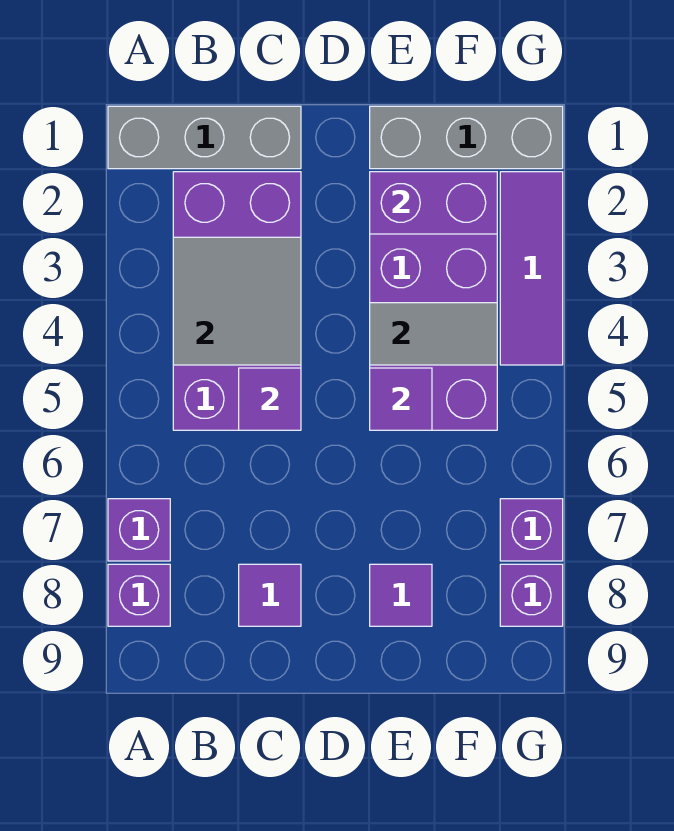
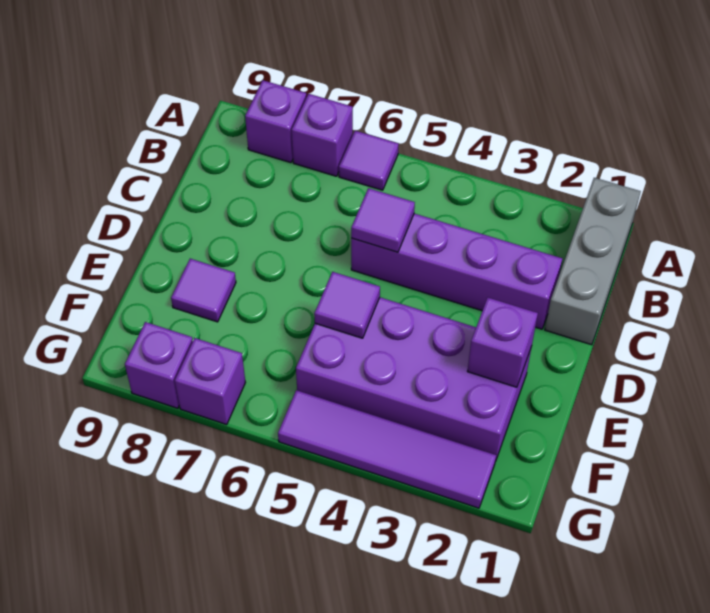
purple brick B2:C5 level 1 -> purple brick C2:C5 level 1
grey tile B3:C4 level 2 -> none
purple tile C8 level 1 -> purple tile A6 level 1
grey brick E1:G1 level 1 -> none
purple brick E2:F2 level 2 -> purple brick E2 level 2
grey tile E4:F4 level 2 -> none
purple tile G2:G4 level 1 -> purple tile G2:G5 level 1

